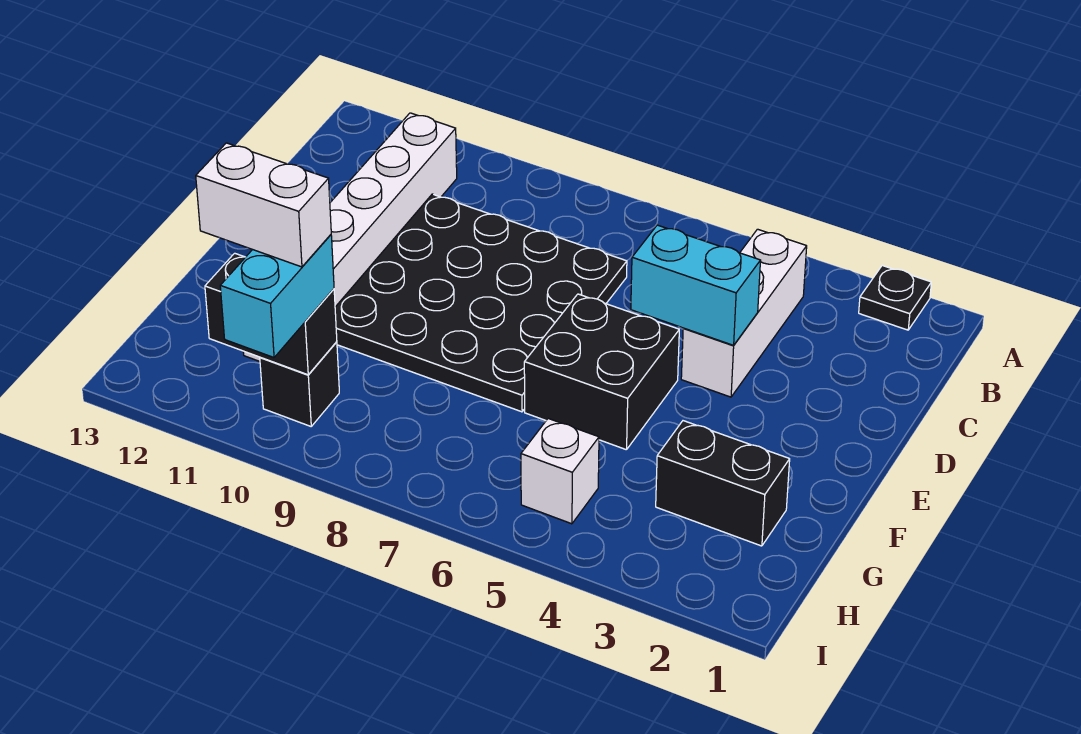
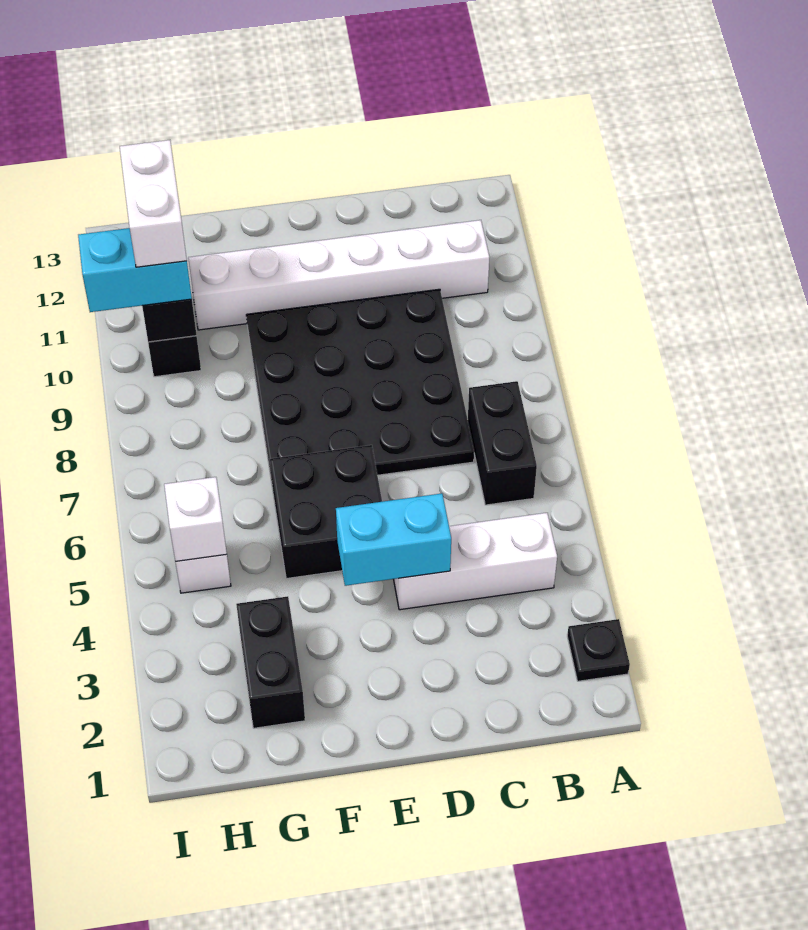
none -> black brick B6:B7 level 1
cyan brick D4:D5 level 2 -> cyan brick D4:E4 level 2
none -> white brick H5 level 2

